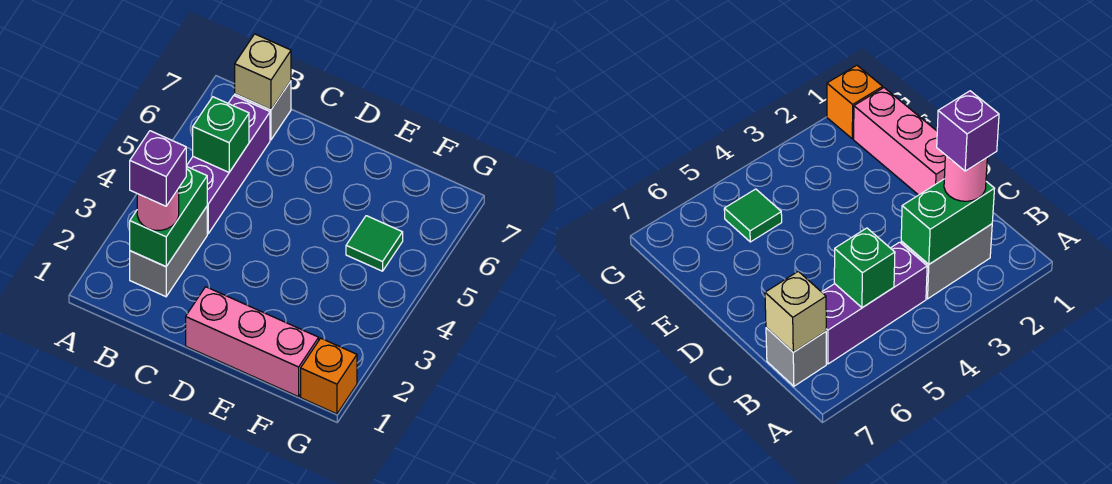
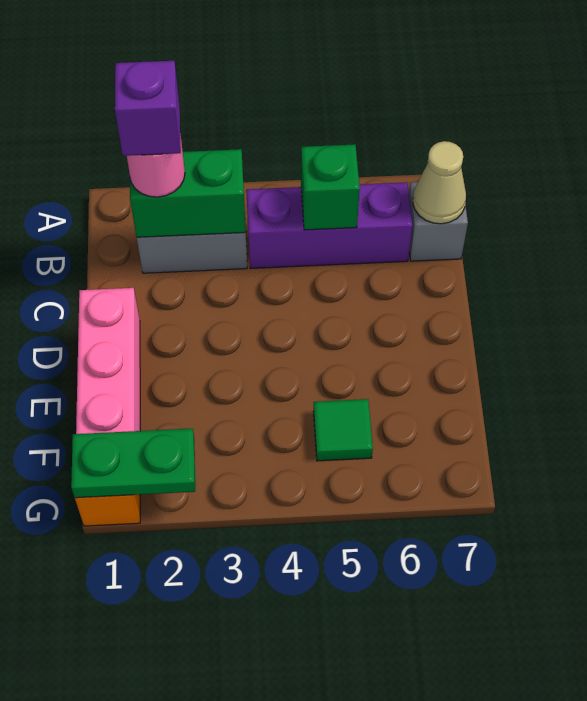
tan brick B7 level 2 -> tan cone B7 level 2
none -> green plate G1:G2 level 2

